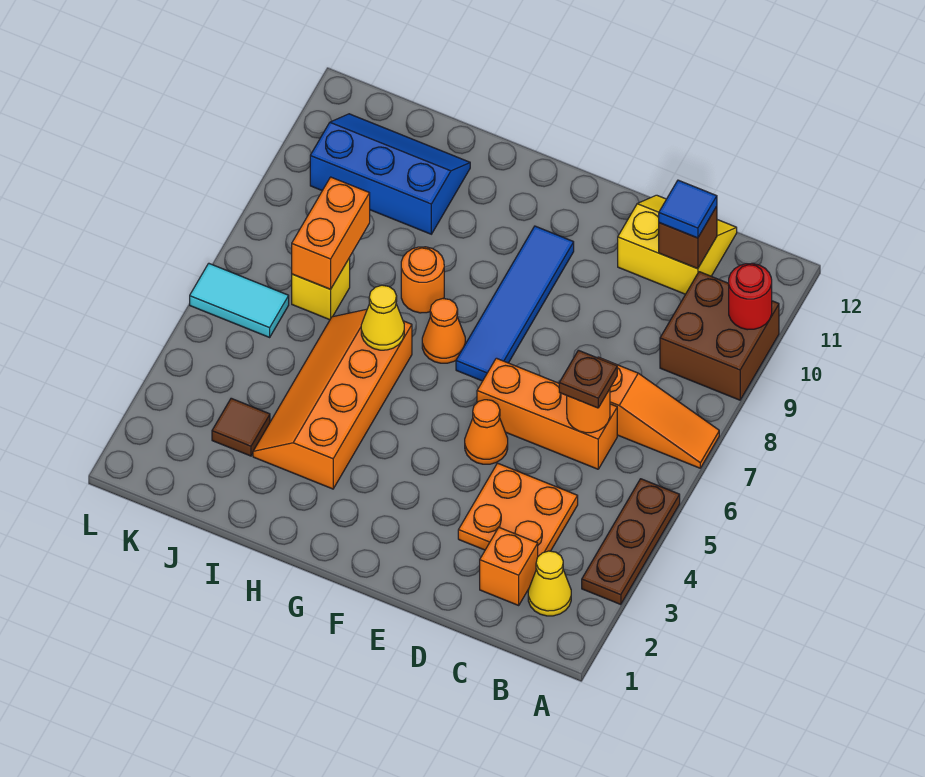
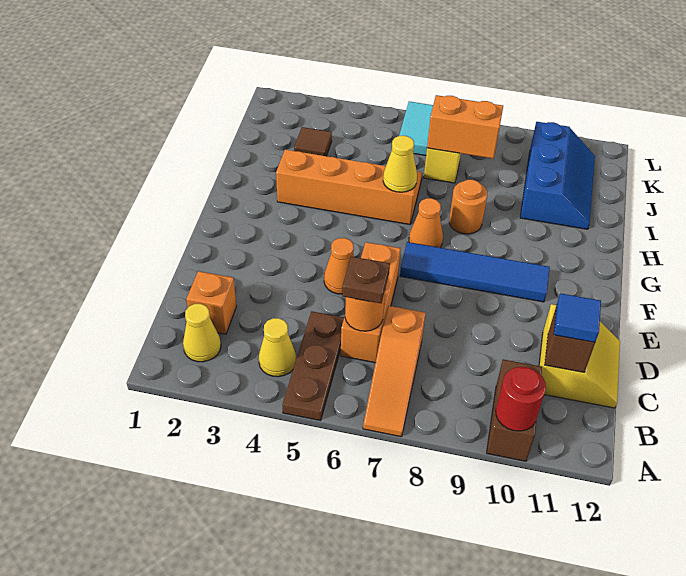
brown plate A3:A5 level 1 -> brown plate A5:C5 level 1
brown brick A9:B10 level 1 -> brown brick A10:B10 level 1
none -> yellow cone B4 level 1
orange plate C3:D4 level 1 -> none

